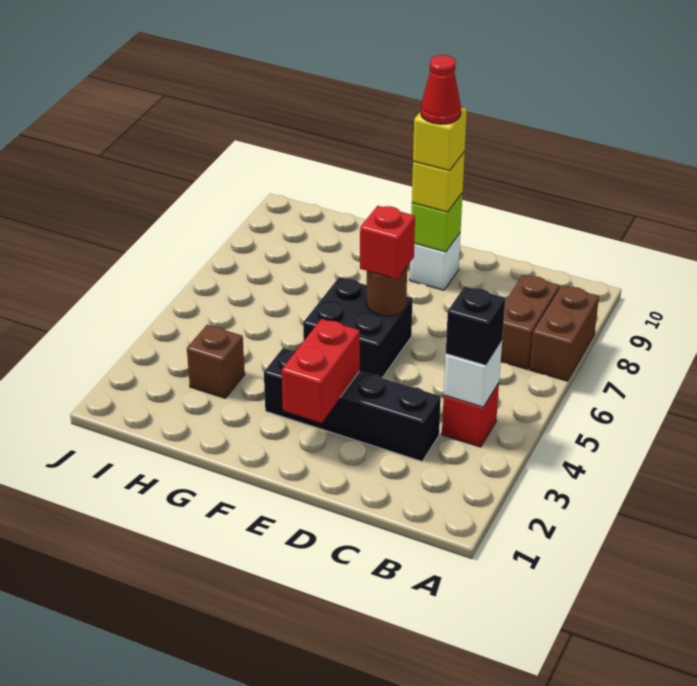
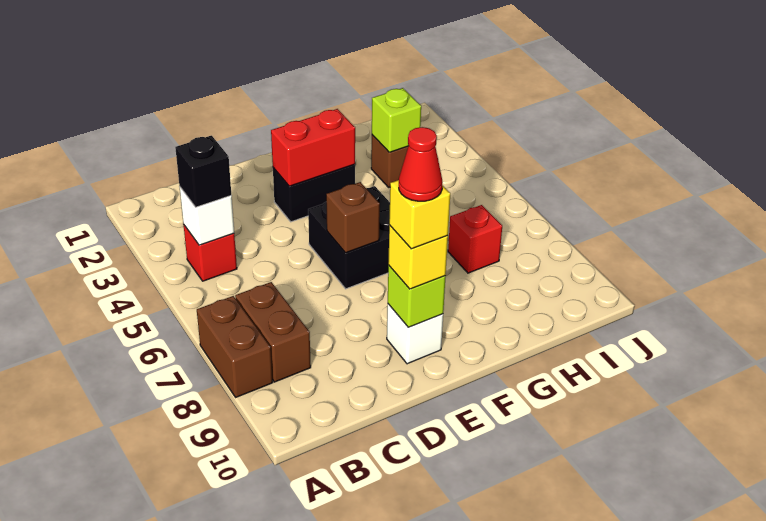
black brick C3:F3 level 1 -> black brick E3:F3 level 1
red brick E2:E3 level 2 -> red brick E3:F3 level 2
brown round brick E6 level 2 -> brown brick E6 level 2
red brick E6 level 3 -> red brick H7 level 1
none -> lime brick H3 level 2

